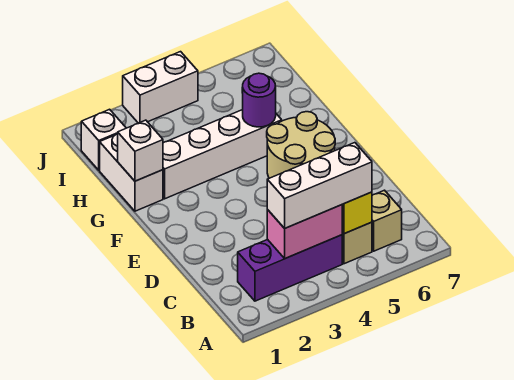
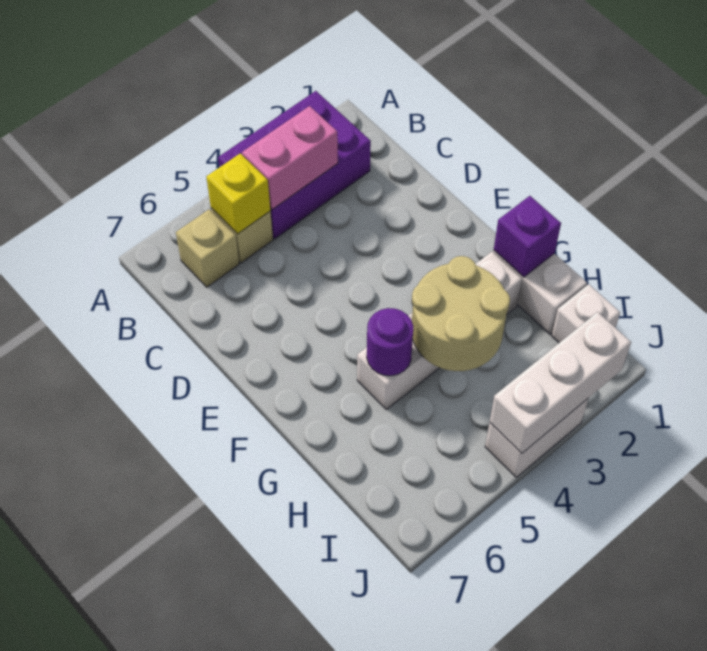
purple brick B2:B4 level 1 -> purple brick A2:B4 level 1
white brick B3:B5 level 3 -> white brick J2:J4 level 2
tan round brick E5:F6 level 1 -> tan round brick G3:H4 level 2
white brick G1 level 2 -> purple brick G1 level 2

